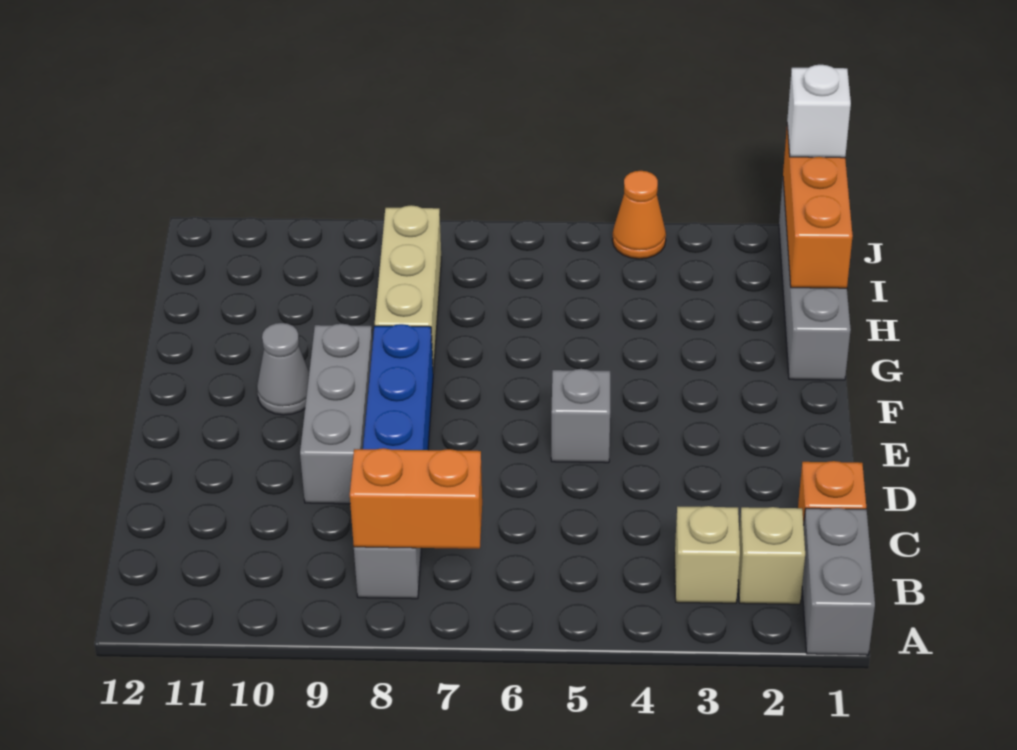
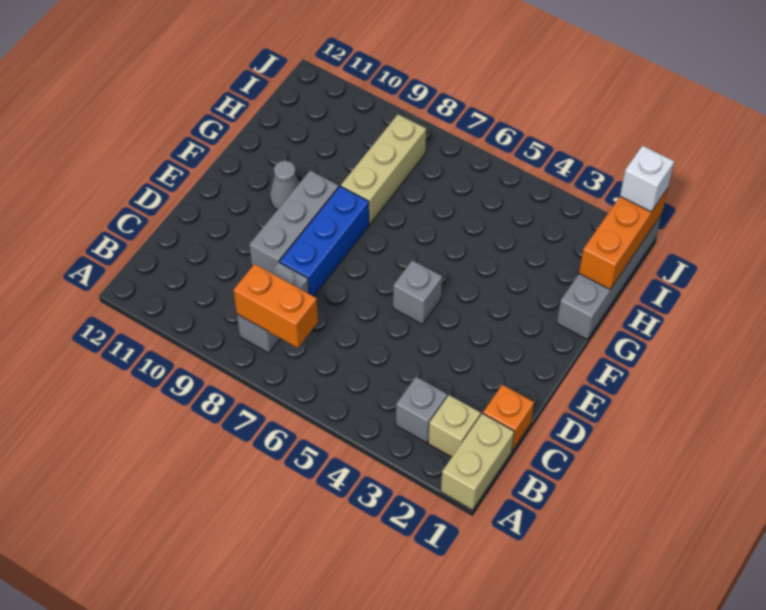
grey brick A1:B1 level 1 -> tan brick A1:B1 level 1
tan brick B3 level 1 -> grey brick B3 level 1
orange cone J4 level 1 -> none

